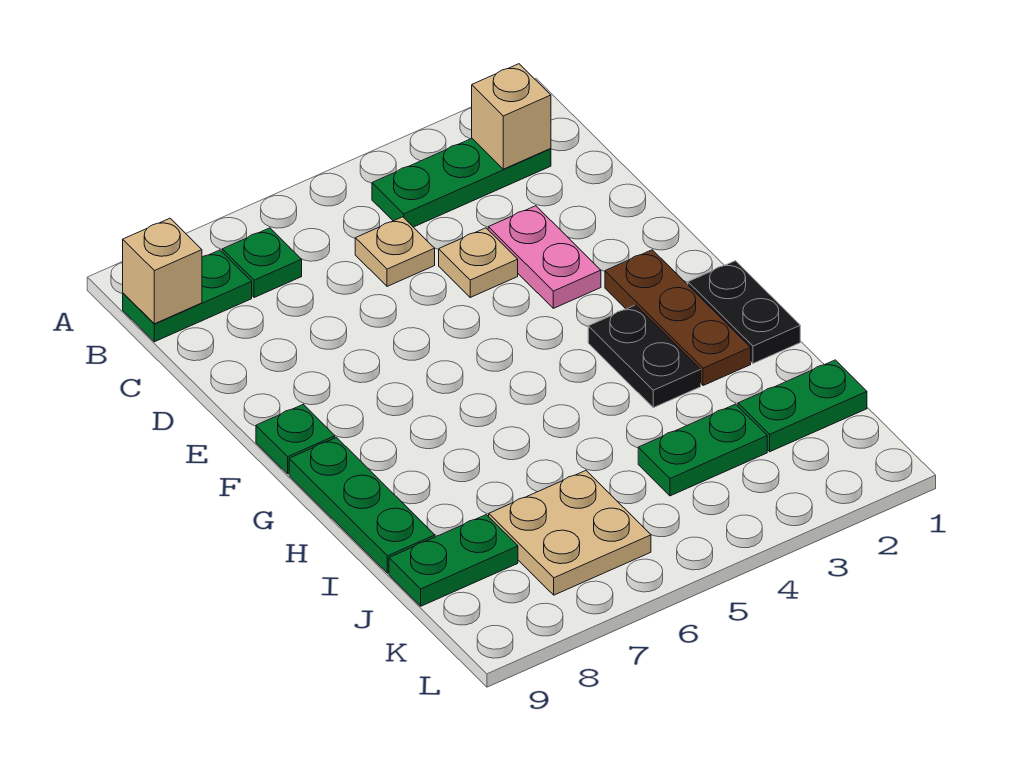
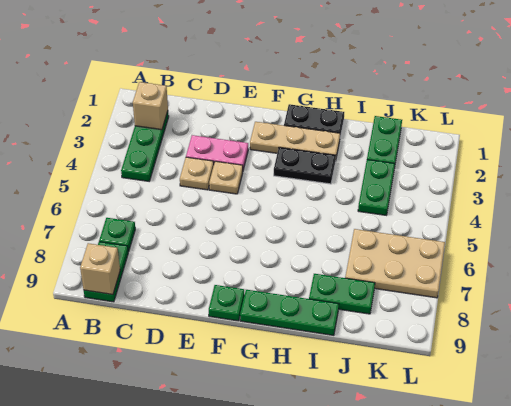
tan plate C5 level 1 -> tan plate E4 level 1
brown plate F2:H2 level 1 -> tan plate F2:H2 level 1
tan plate J6:K7 level 1 -> tan plate J6:L7 level 1
green plate J8:J9 level 1 -> green plate I8:J8 level 1

